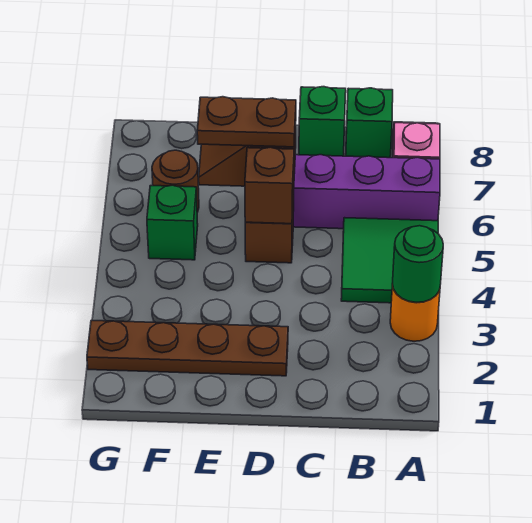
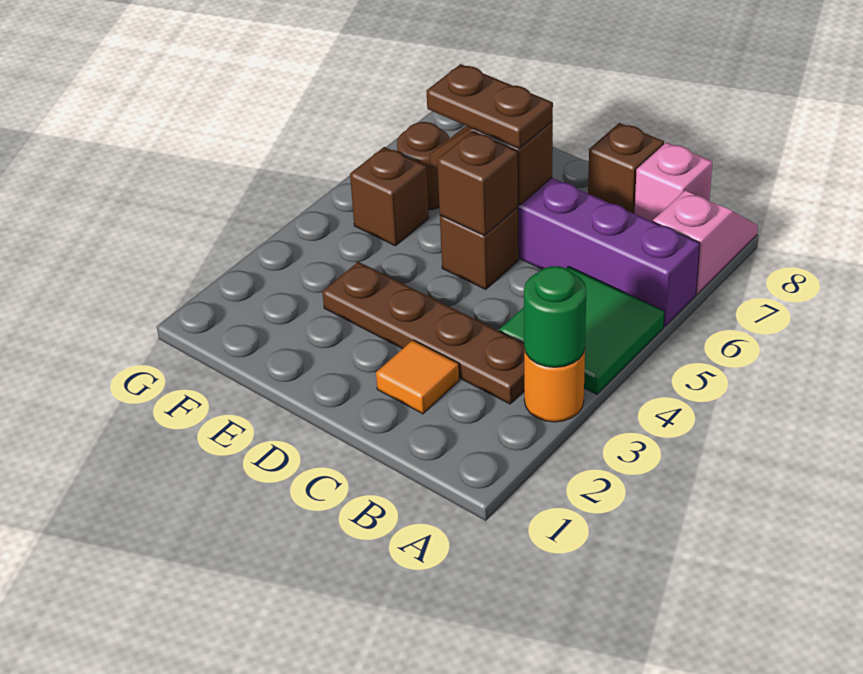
green brick B8 level 1 -> pink brick B8 level 1
none -> orange tile C2 level 1
green brick C8 level 1 -> brown brick C8 level 1
brown plate D2:G2 level 1 -> brown plate B3:E3 level 1
green brick F5 level 1 -> brown brick F5 level 1

